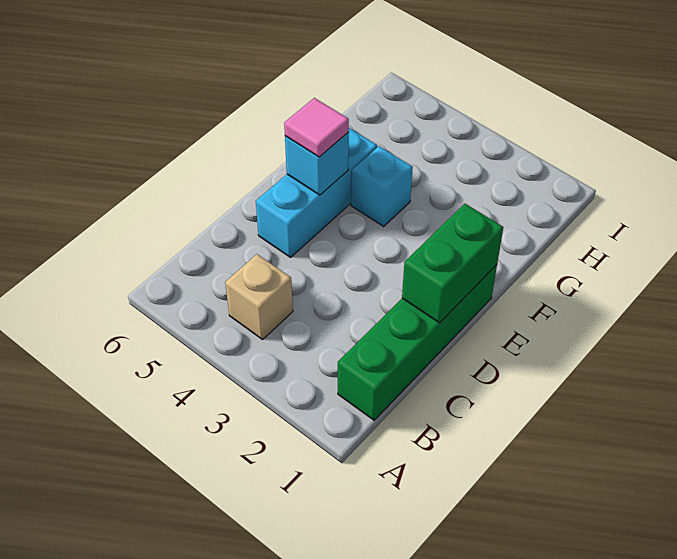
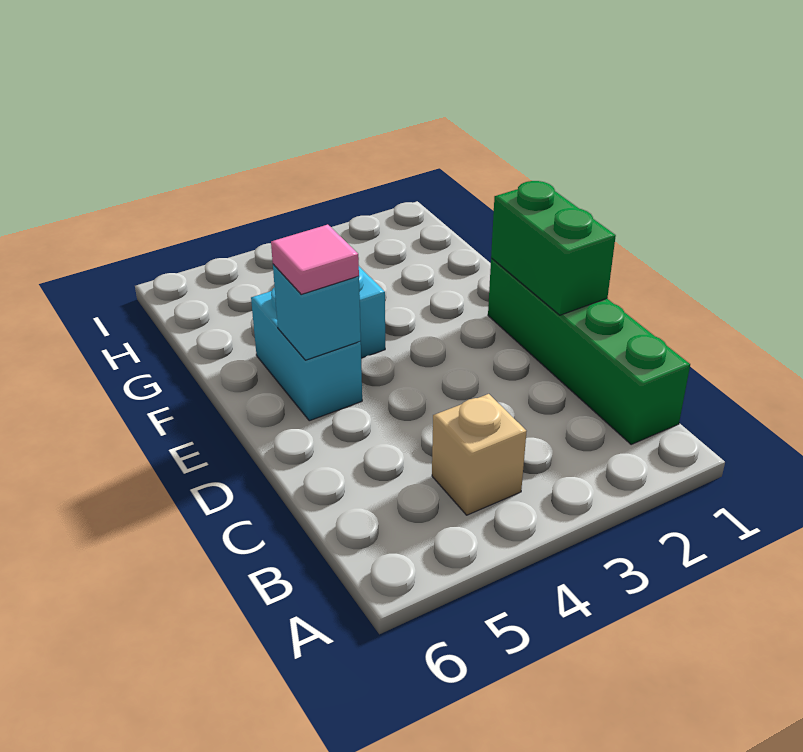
cyan brick D5:F5 level 1 -> cyan brick E5:F5 level 1

